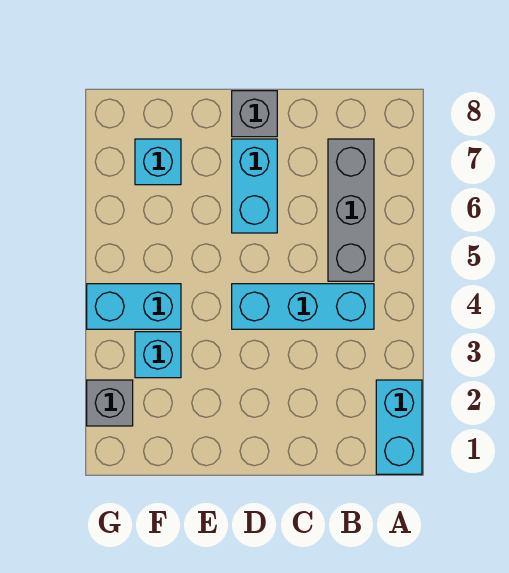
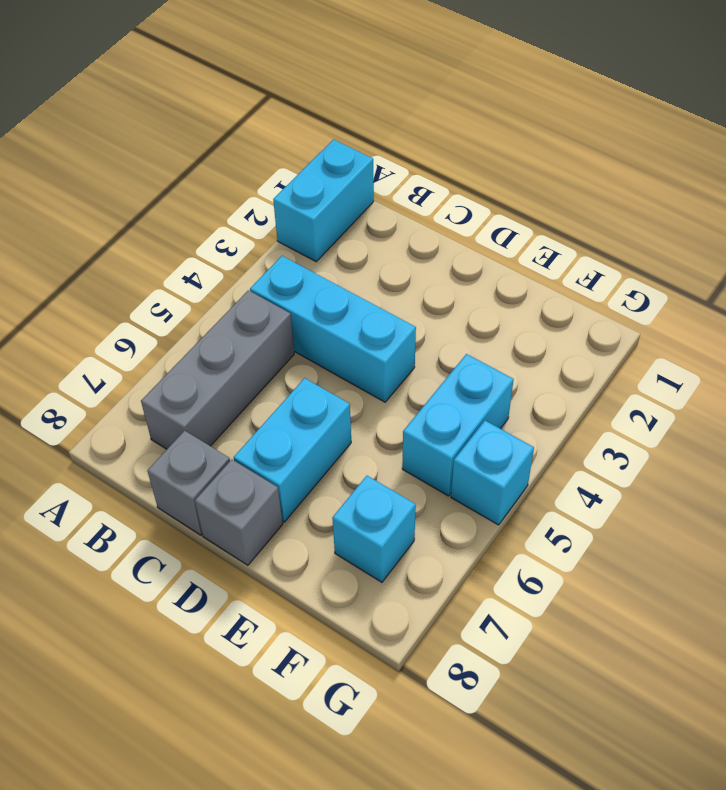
cyan brick F3 level 1 -> cyan brick G5 level 1
cyan brick F4:G4 level 1 -> cyan brick F4:F5 level 1
grey brick G2 level 1 -> grey brick C8 level 1

